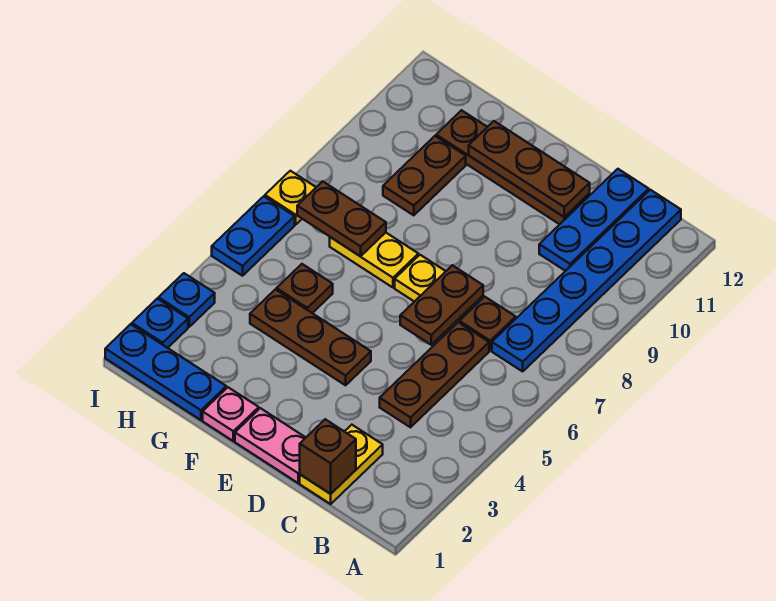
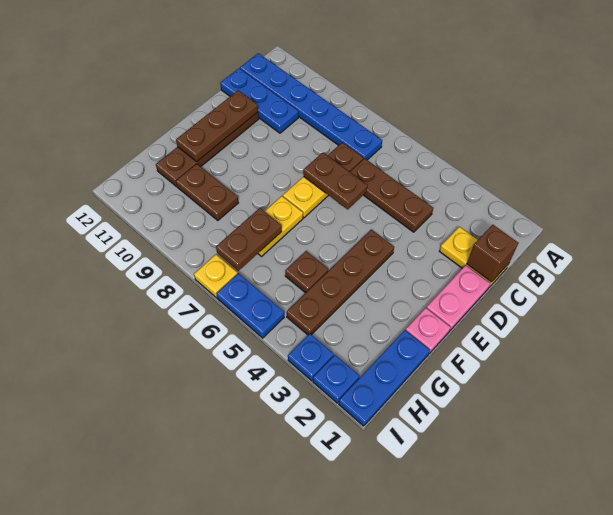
brown plate E4:G4 level 1 -> brown plate E4:H4 level 1

